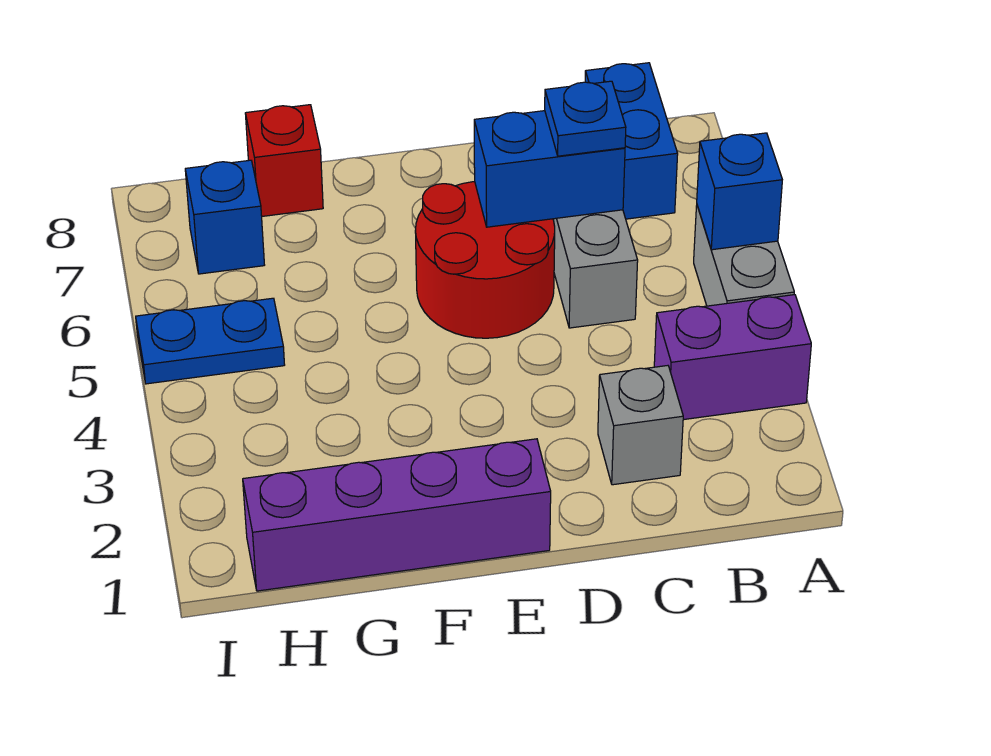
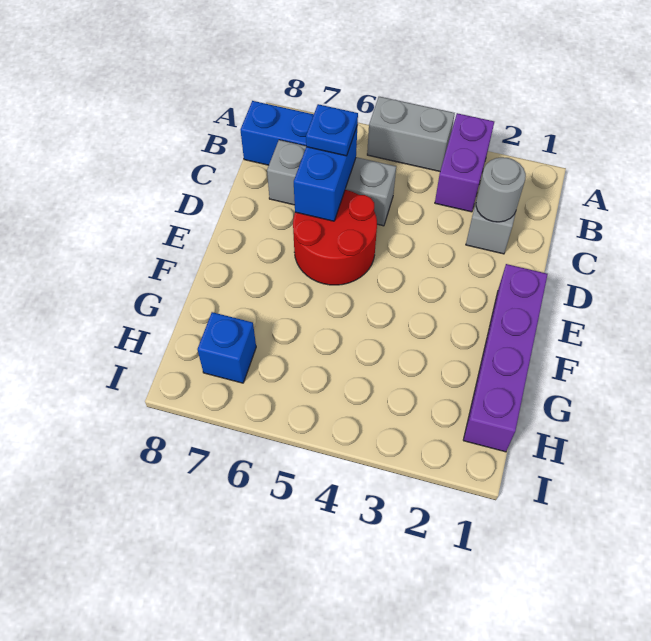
blue brick A5 level 2 -> none
none -> grey round brick C2 level 2
red brick G8 level 1 -> none
blue plate H5:I5 level 1 -> none

